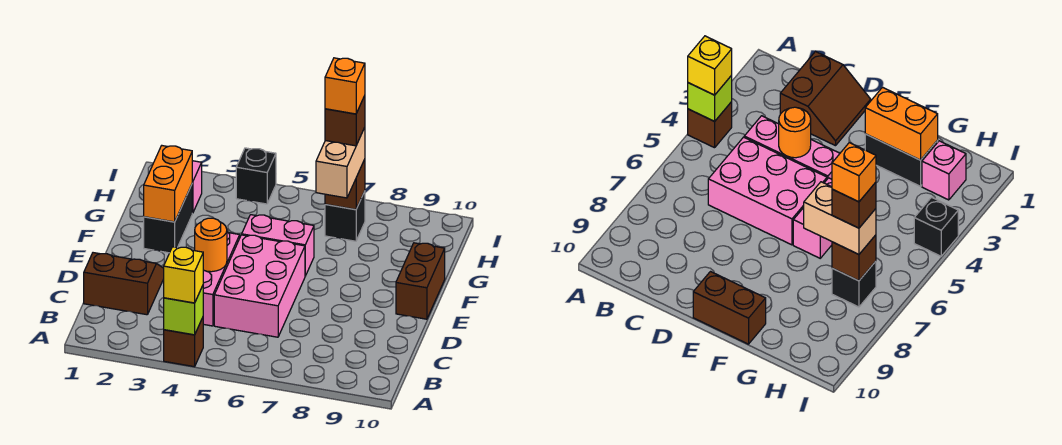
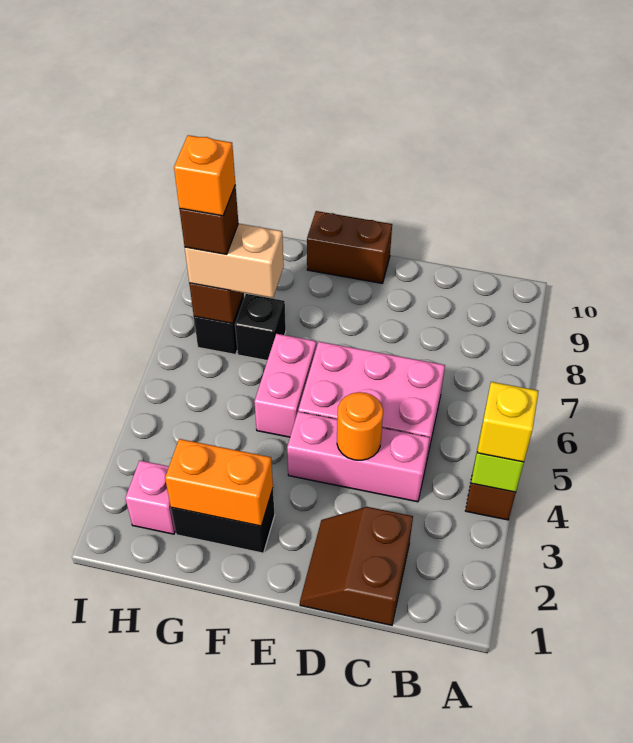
black brick I4 level 1 -> black brick G7 level 1

